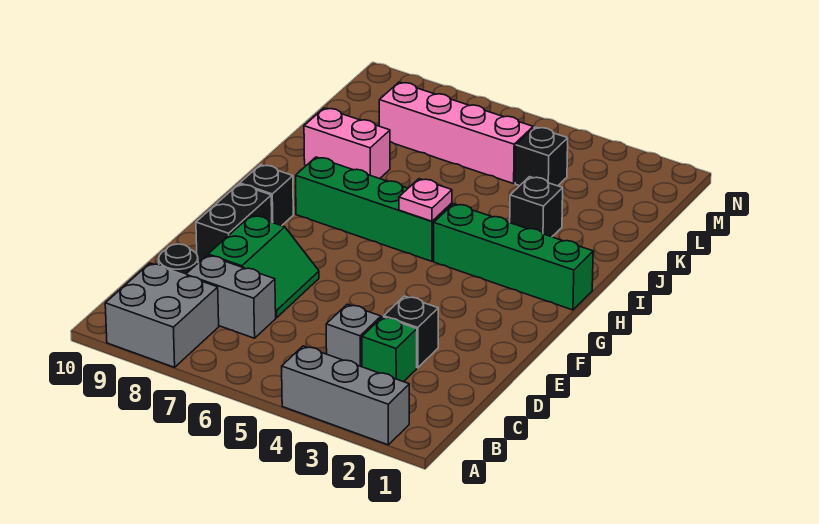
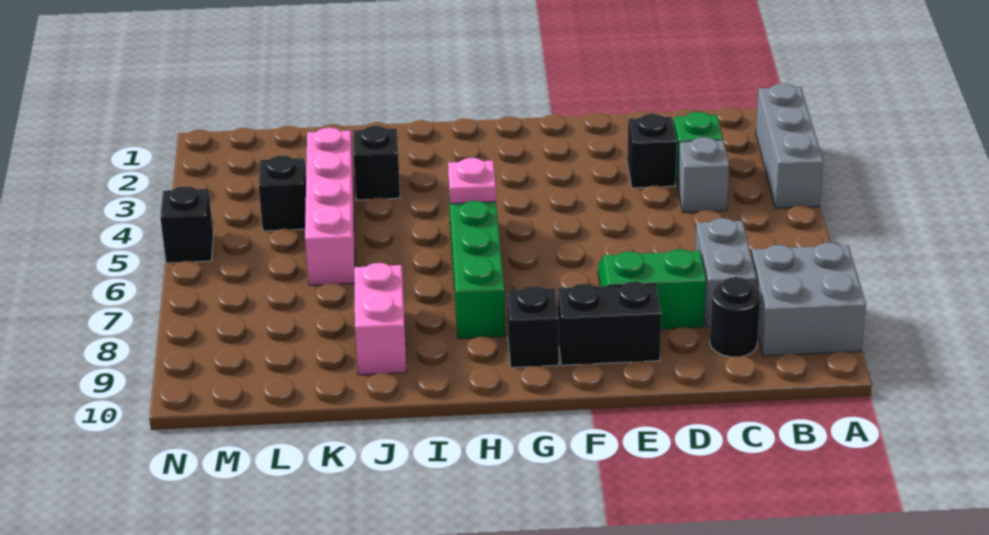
green brick H1:H4 level 1 -> none
pink brick L5:L8 level 1 -> pink brick K3:K6 level 1
none -> black brick N5 level 1

